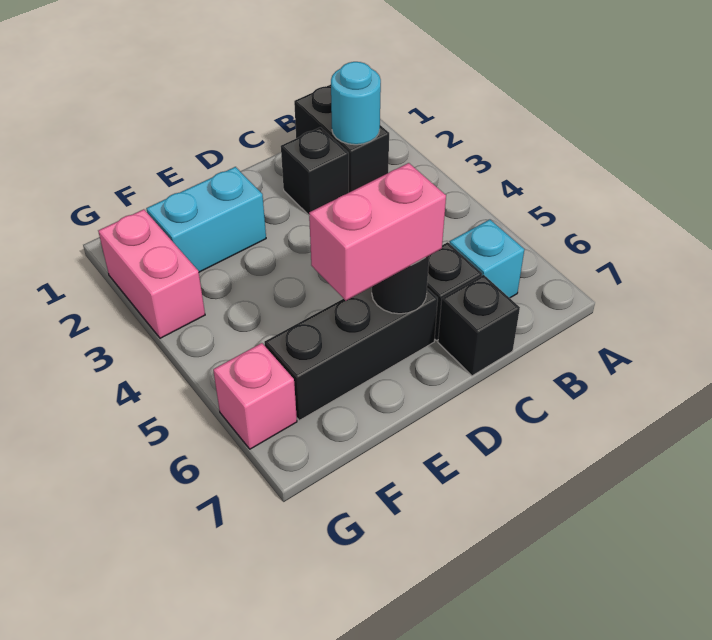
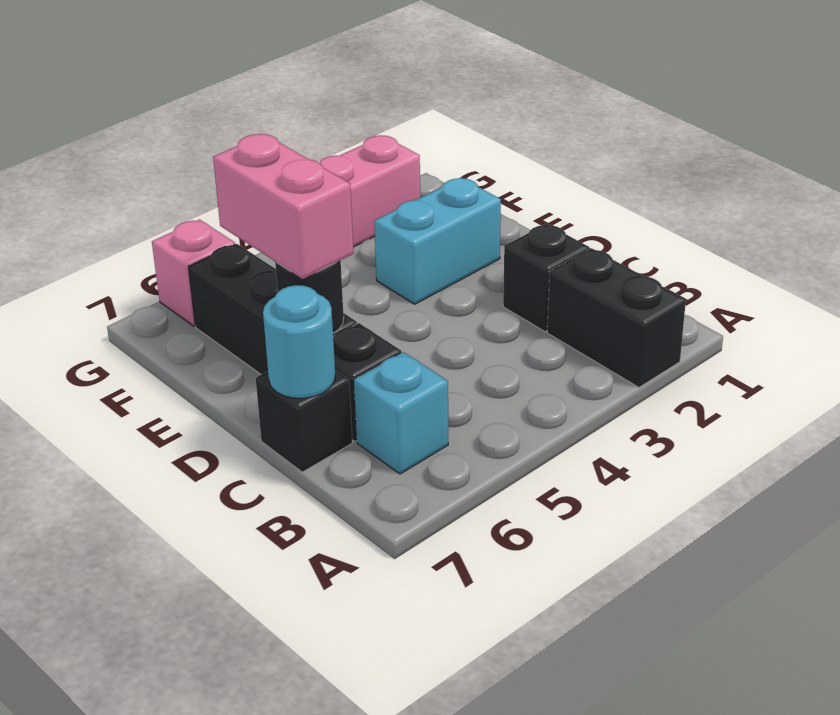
black brick B1:B2 level 1 -> black brick A2:B2 level 1
cyan round brick B2 level 2 -> cyan round brick C7 level 2
cyan brick E2:F2 level 1 -> cyan brick E2:E3 level 1

